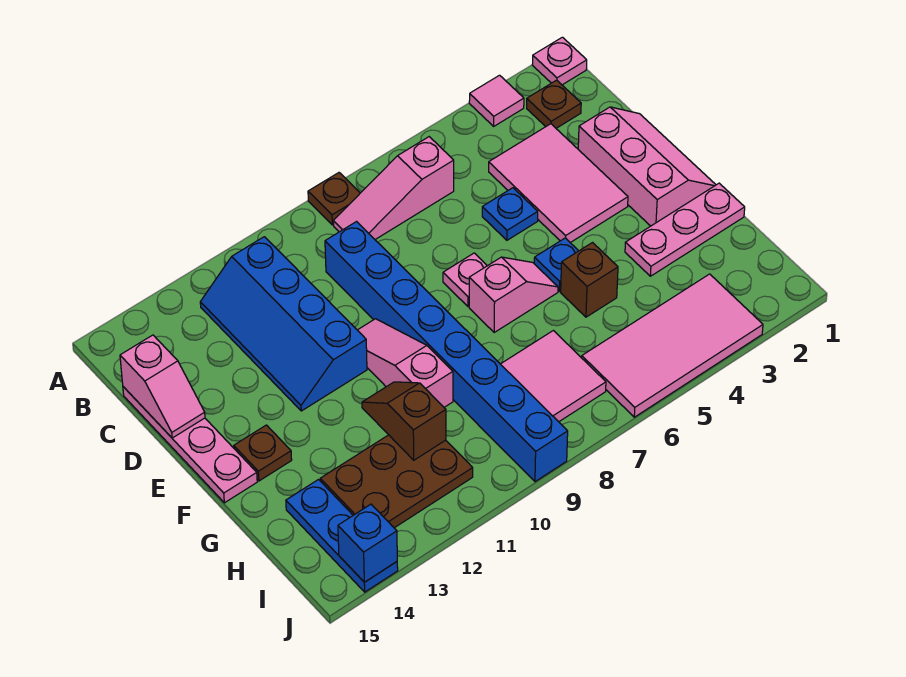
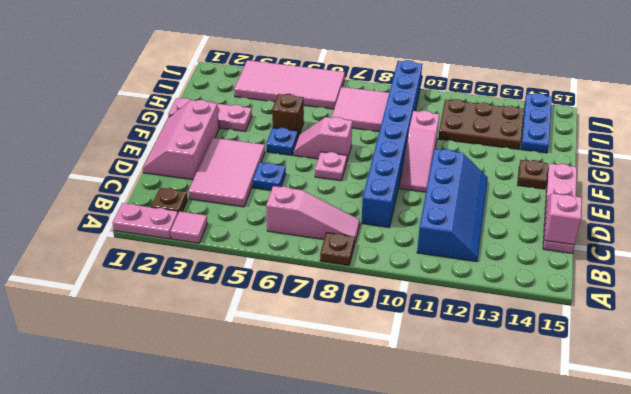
pink plate A1 level 1 -> pink plate A1:A2 level 1
brown slope G11:H11 level 2 top H -> none
blue brick J14 level 2 -> none

